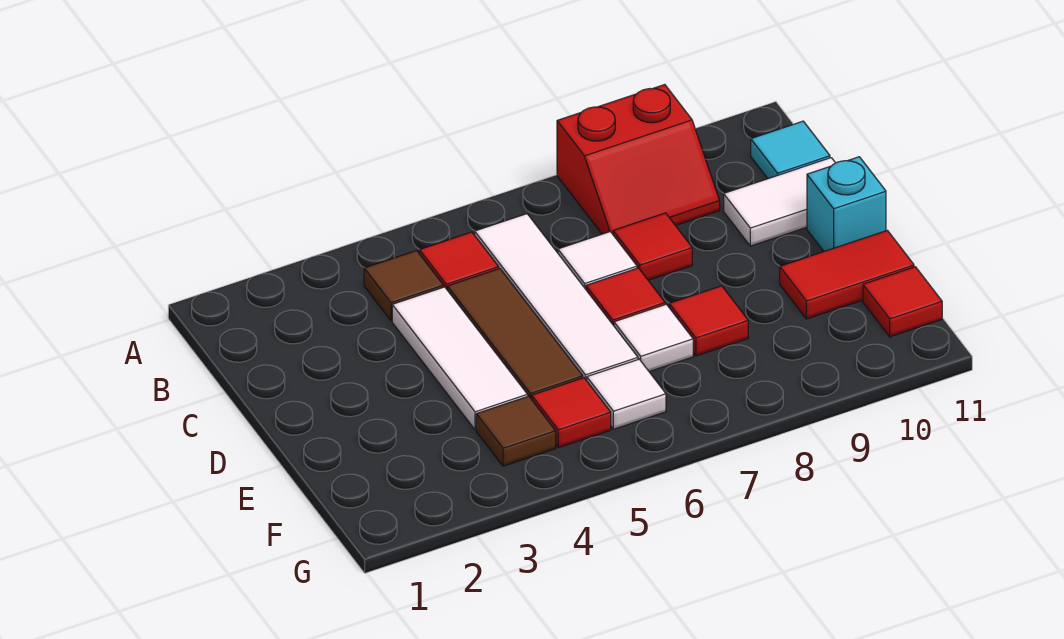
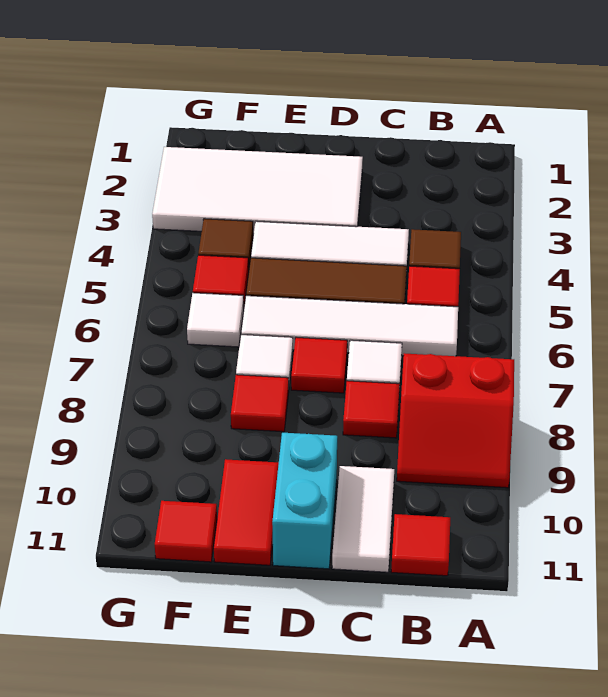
red slope A8:B9 level 1 top A -> red slope A8:B9 level 1 top 8
cyan tile B11 level 1 -> red tile B11 level 1
none -> white tile D2:G3 level 1
cyan brick D11 level 1 -> cyan brick D10:D11 level 1

